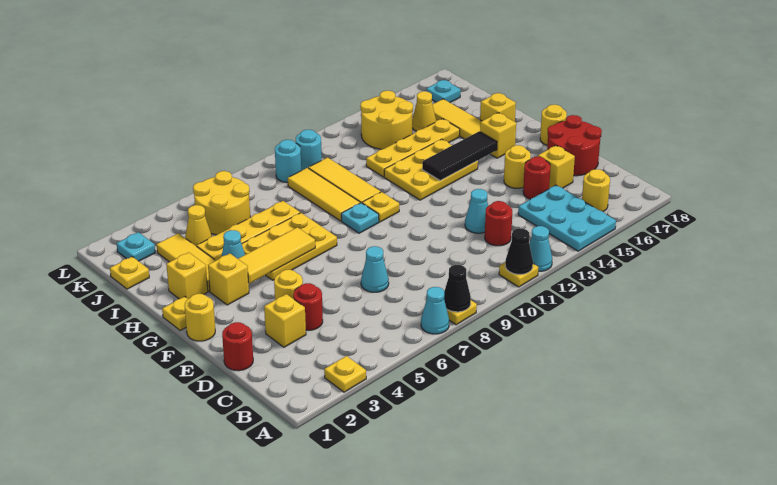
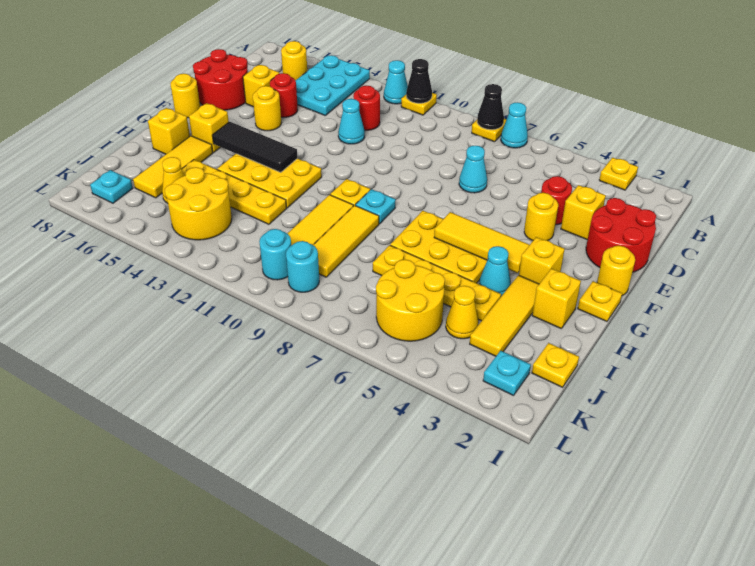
red round brick D1 level 1 -> red round brick D1:E2 level 1

